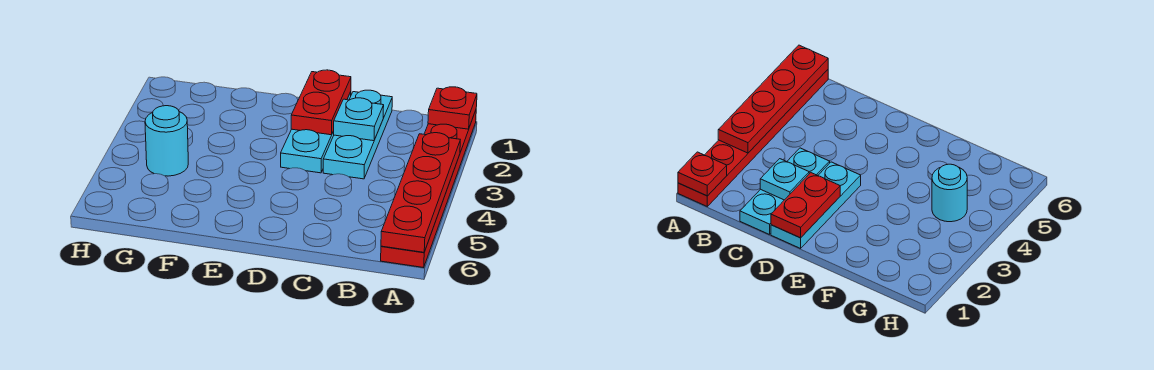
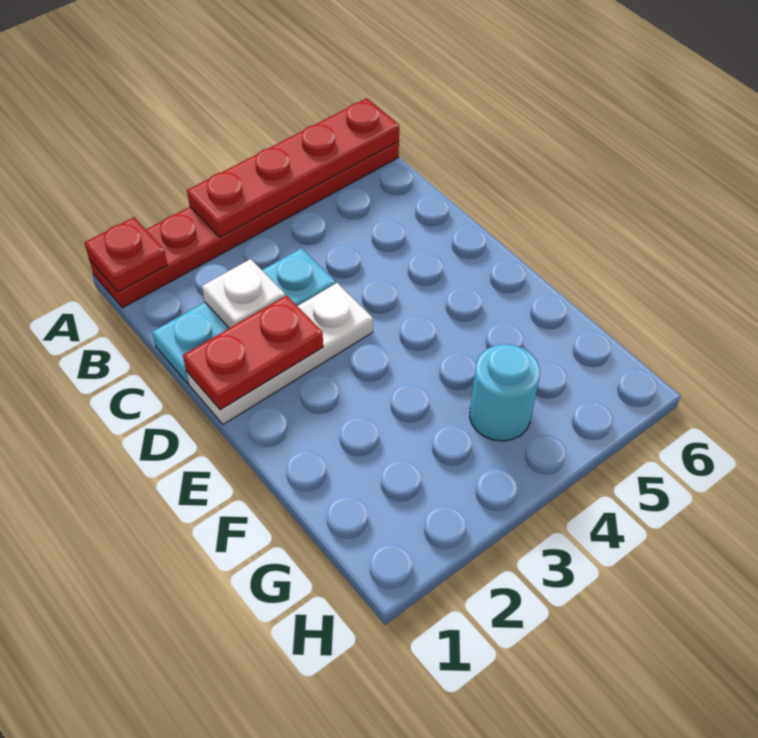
cyan plate C2 level 2 -> white plate C2 level 2
cyan plate D1:D3 level 1 -> white plate D1:D3 level 1

